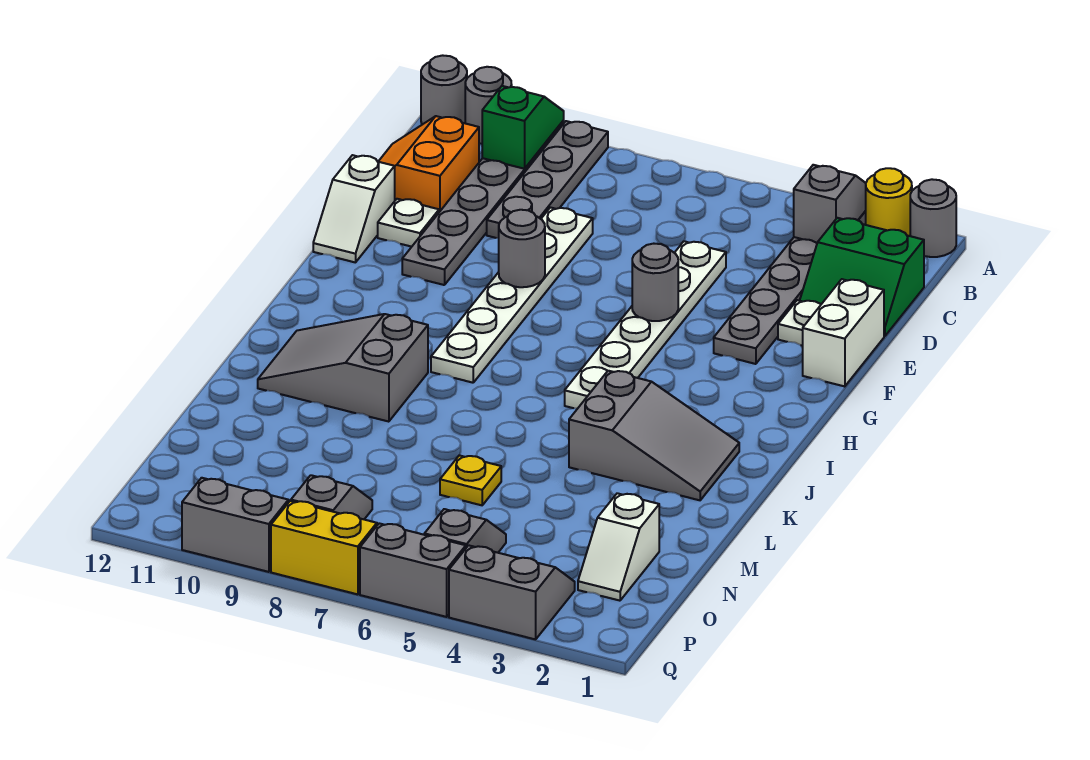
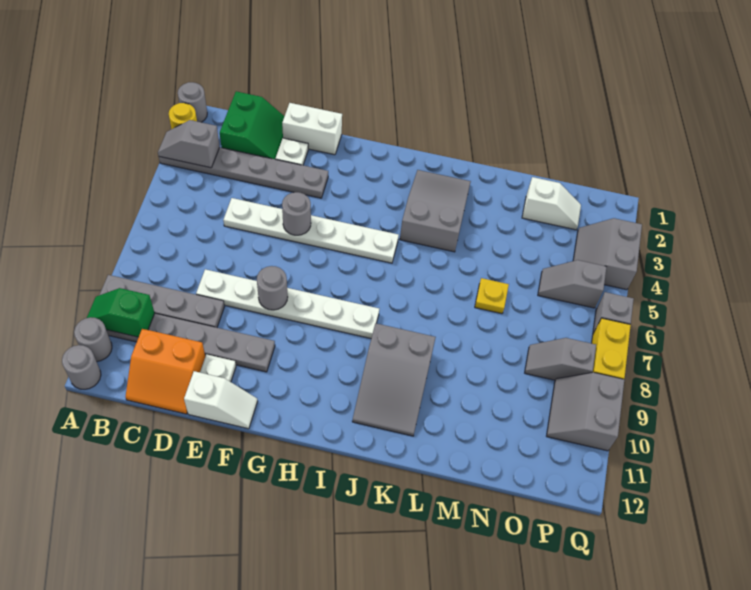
grey brick Q5:Q6 level 1 -> grey brick Q6 level 1

